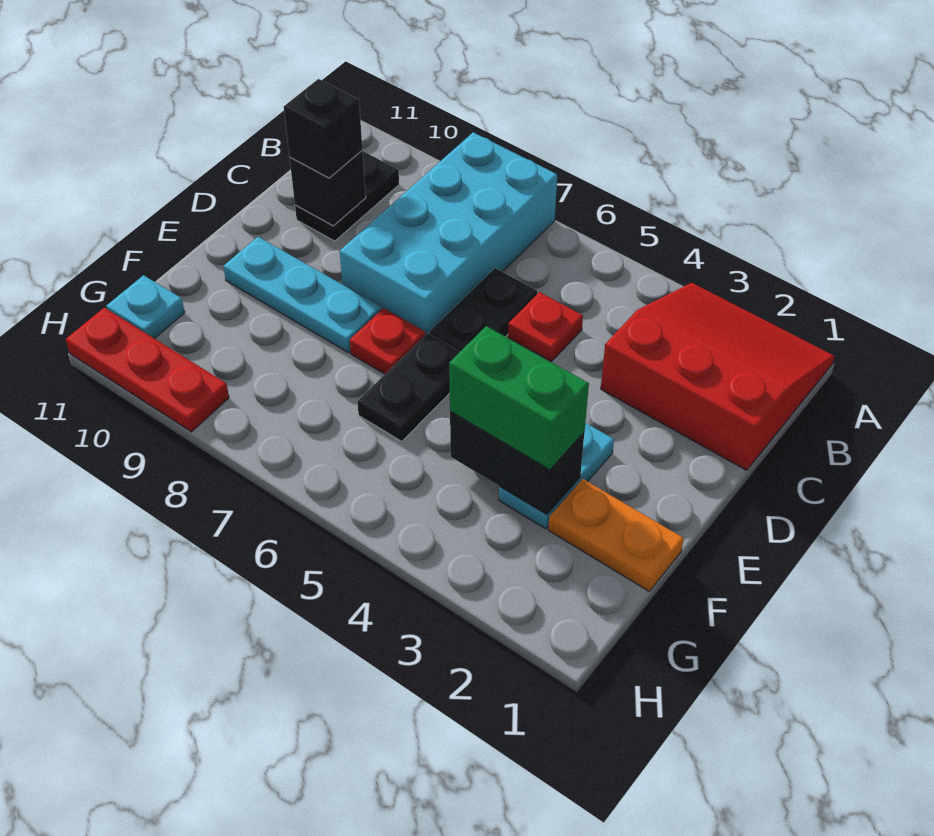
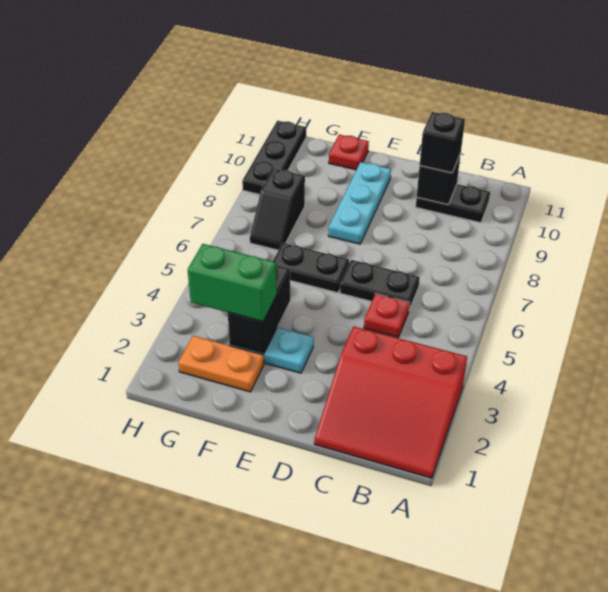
red slope A1:C3 level 1 top C -> red slope A1:C3 level 1 top 3
cyan brick A7:D8 level 1 -> none
red plate E7 level 1 -> red plate F11 level 1
orange plate F1:F2 level 1 -> orange plate F2:G2 level 1
green brick F3:F4 level 3 -> green brick F3:G3 level 3
none -> black slope G7:G8 level 1 top 8
cyan plate G11 level 1 -> none
red plate H9:H11 level 1 -> black plate H9:H11 level 1

